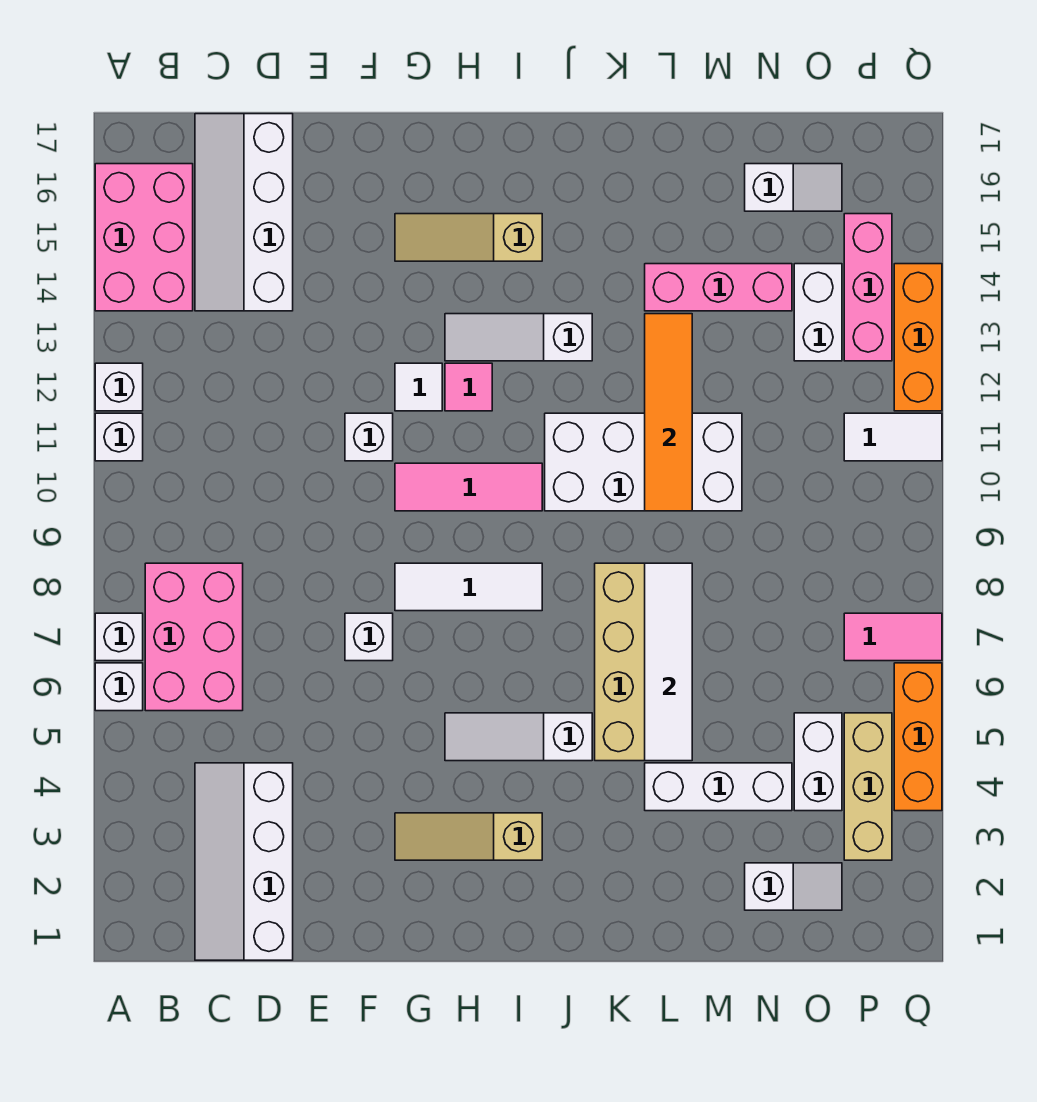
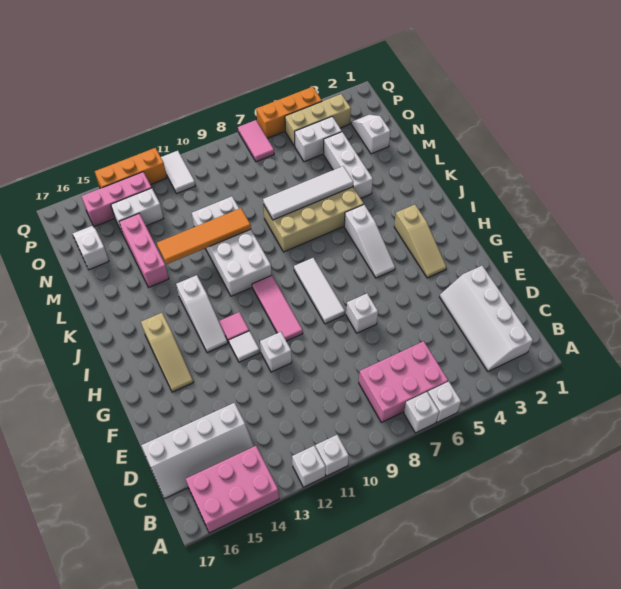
white slope C1:D4 level 1 top D -> white slope B2:E3 level 1 top 2

